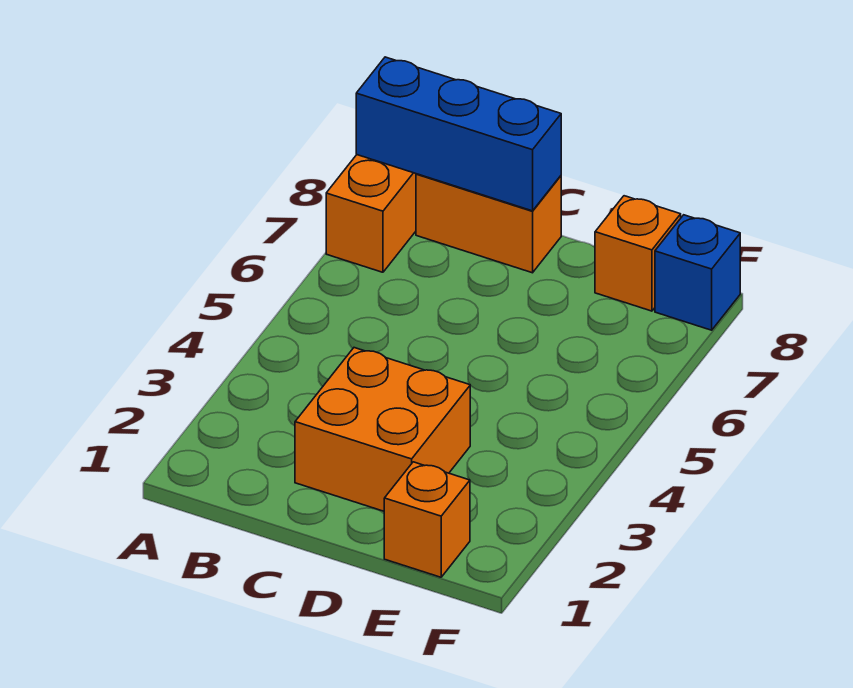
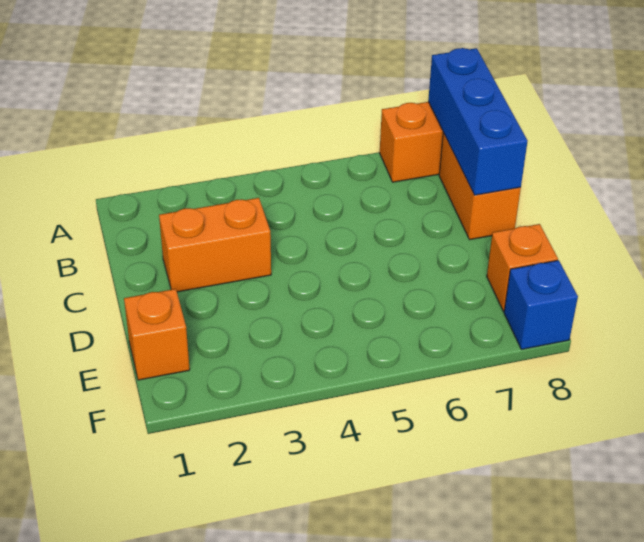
orange brick C2:D3 level 1 -> orange brick C2:C3 level 1

